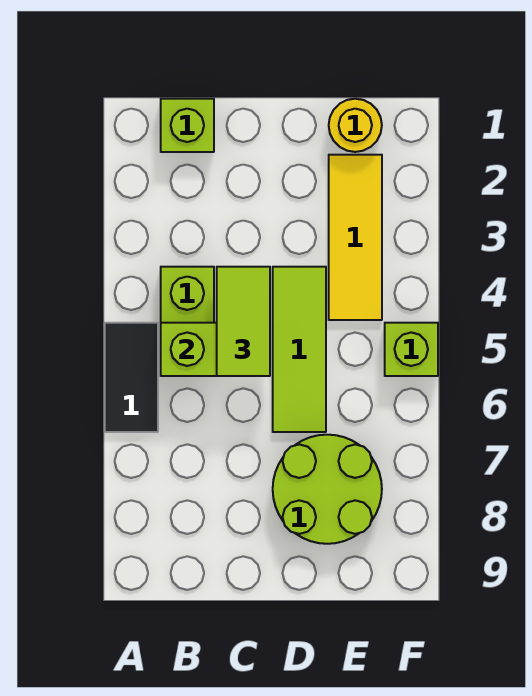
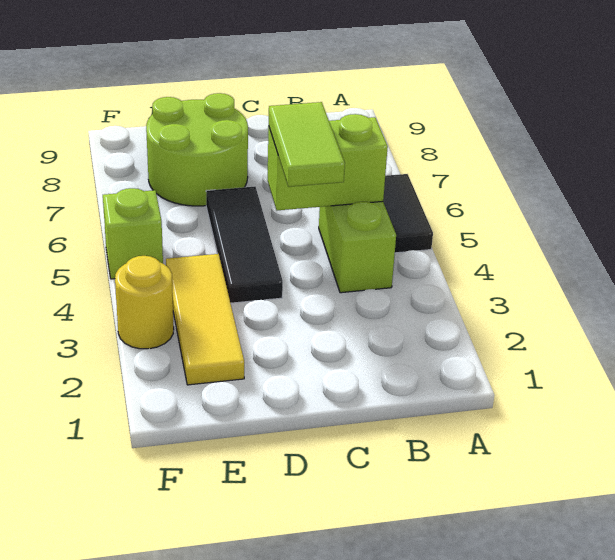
lime brick B1 level 1 -> none
lime tile D4:D6 level 1 -> black tile D4:D6 level 1
yellow round brick E1 level 1 -> yellow round brick F3 level 1

